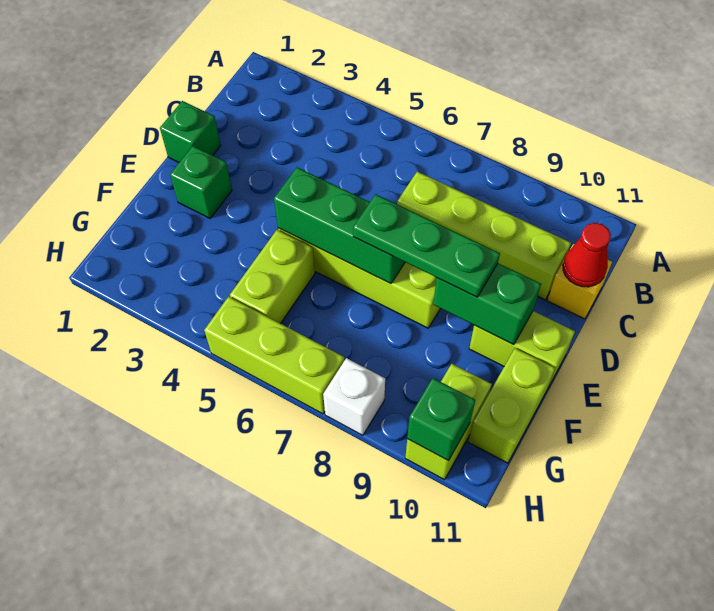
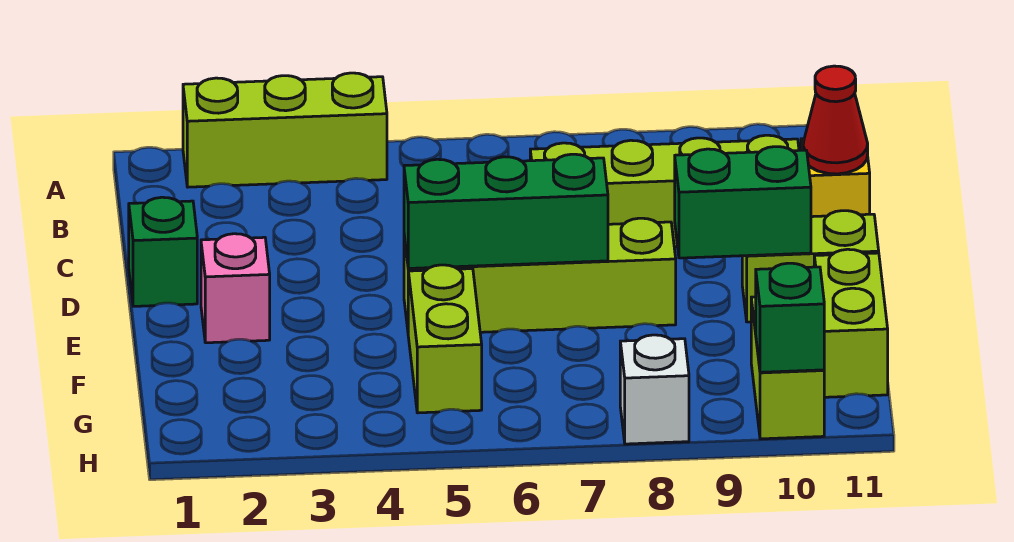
green brick E2 level 1 -> pink brick E2 level 1
green plate E7:E9 level 3 -> none
lime brick H5:H7 level 1 -> lime brick A2:A4 level 1

